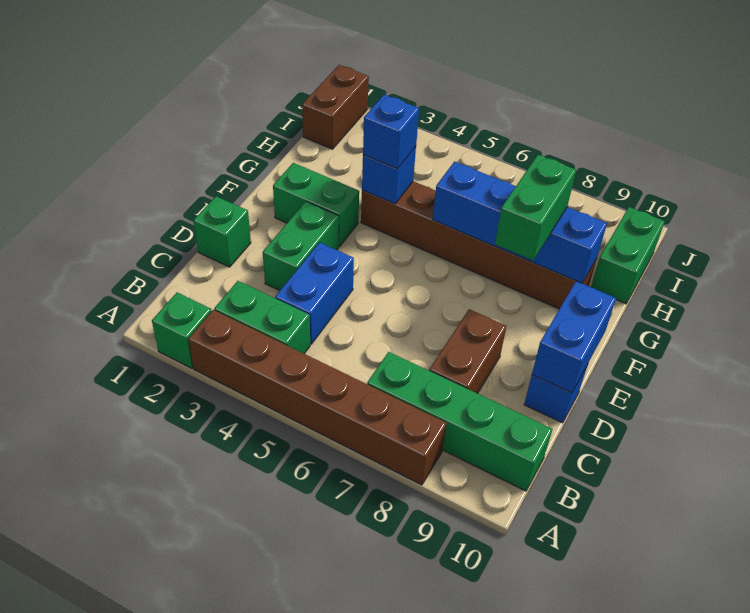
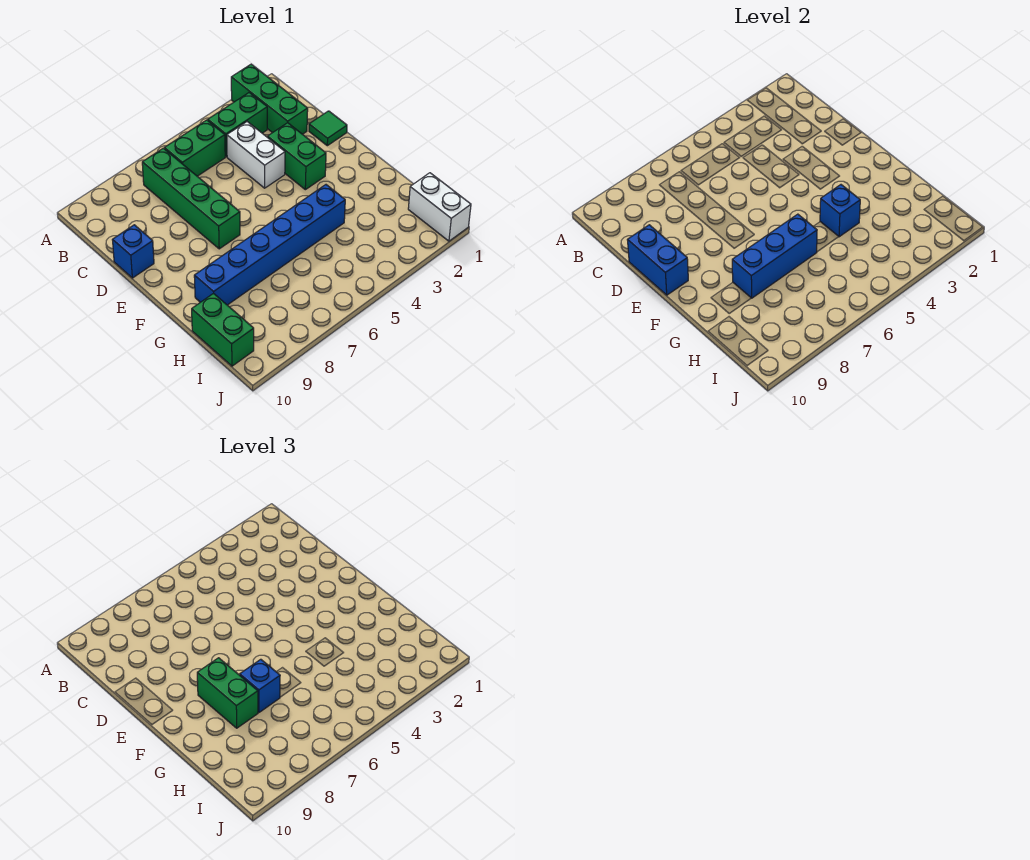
green brick A2 level 1 -> green brick A2:C2 level 1
brown brick A3:A8 level 1 -> none
green brick B7:B10 level 1 -> green brick B7:E7 level 1
blue brick C4:D4 level 1 -> white brick C4:D4 level 1
brown brick C8:D8 level 1 -> none
green brick D1 level 1 -> green tile D1 level 1
green brick F2:F3 level 1 -> green brick B5:B6 level 1
brown brick G4:G9 level 1 -> blue brick G4:G9 level 1
blue brick G4 level 3 -> blue brick G7 level 3
blue brick G6:G9 level 2 -> blue brick G6:G8 level 2
brown brick I1:J1 level 1 -> white brick I1:J1 level 1

